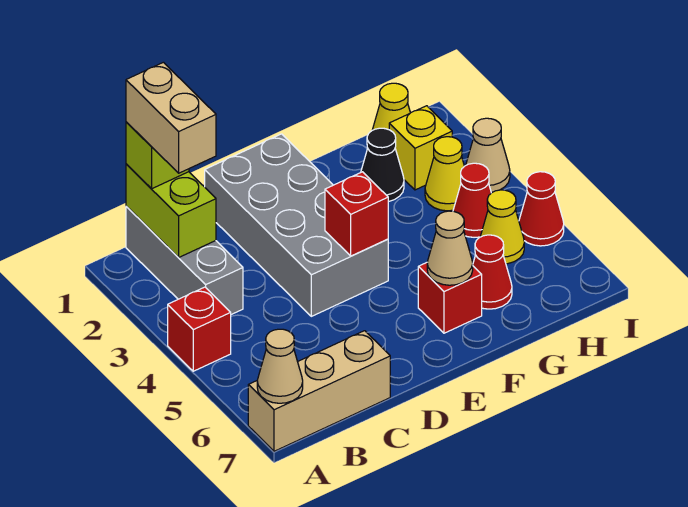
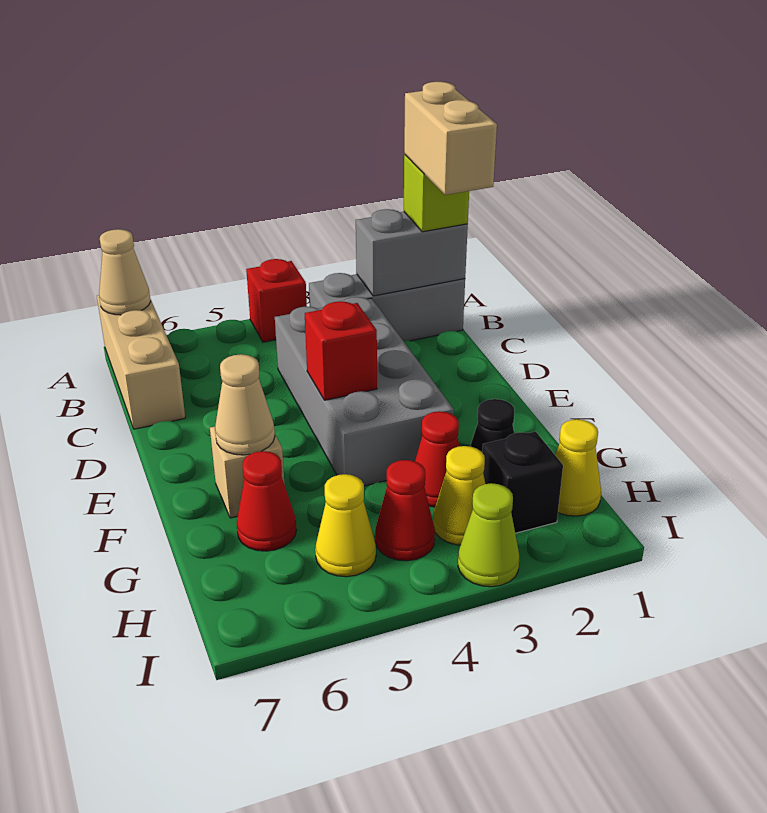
lime brick B1:B2 level 2 -> grey brick B1:B2 level 2
tan brick B1:B2 level 4 -> tan brick B1:C1 level 4
grey brick D1:E4 level 1 -> grey brick C3:F4 level 1
red brick F6 level 1 -> tan brick F6 level 1
yellow brick H2 level 1 -> black brick H2 level 1
tan cone I3 level 1 -> lime cone I3 level 1
red cone I5 level 1 -> red cone G3 level 1

